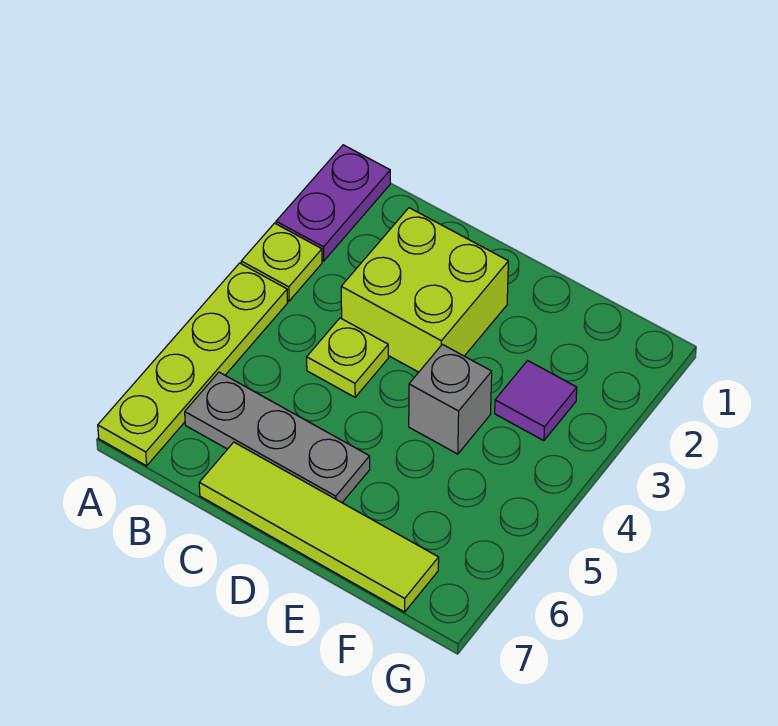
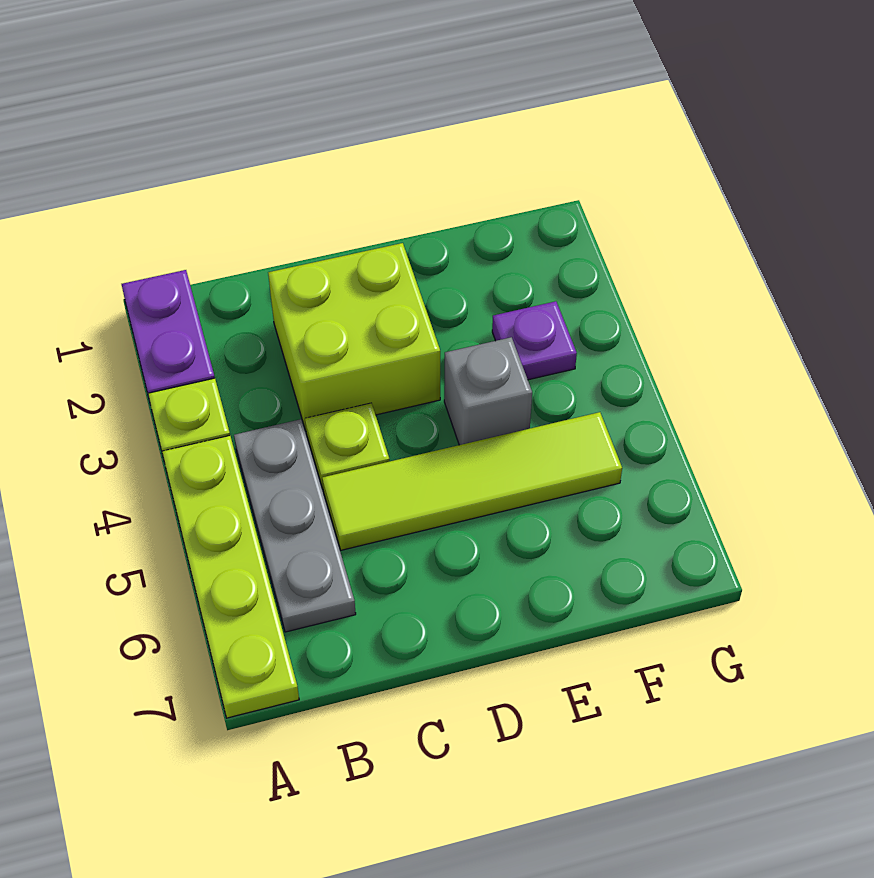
grey plate B6:D6 level 1 -> grey plate B4:B6 level 1
lime tile C7:F7 level 1 -> lime tile C5:F5 level 1
purple tile F3 level 1 -> purple plate F3 level 1

